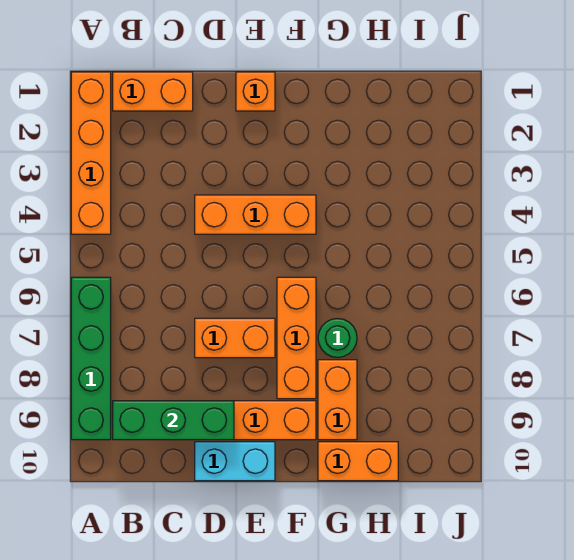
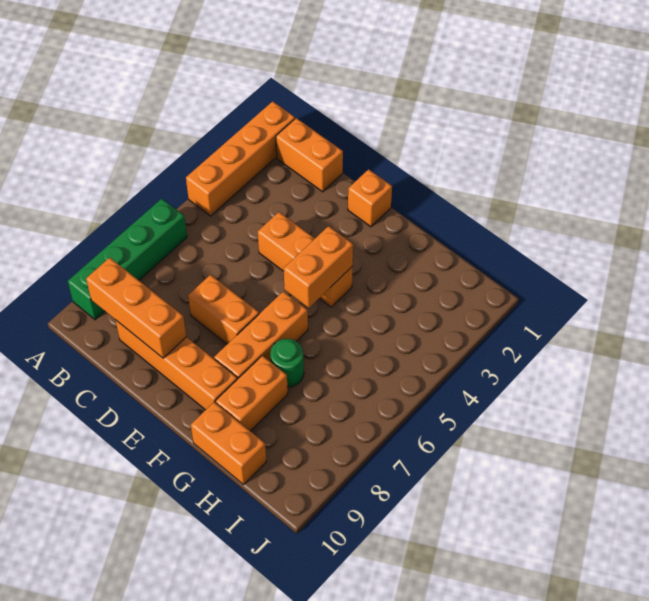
green brick B9:D9 level 2 -> orange brick B9:D9 level 2
cyan brick D10:E10 level 1 -> none
none -> orange brick F4:F5 level 2

